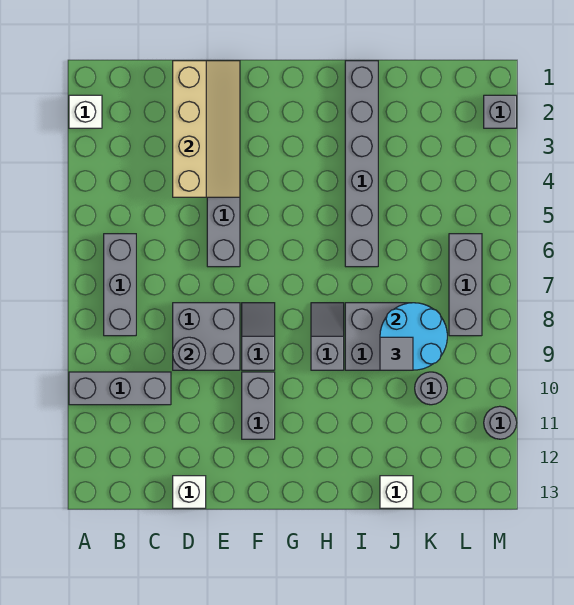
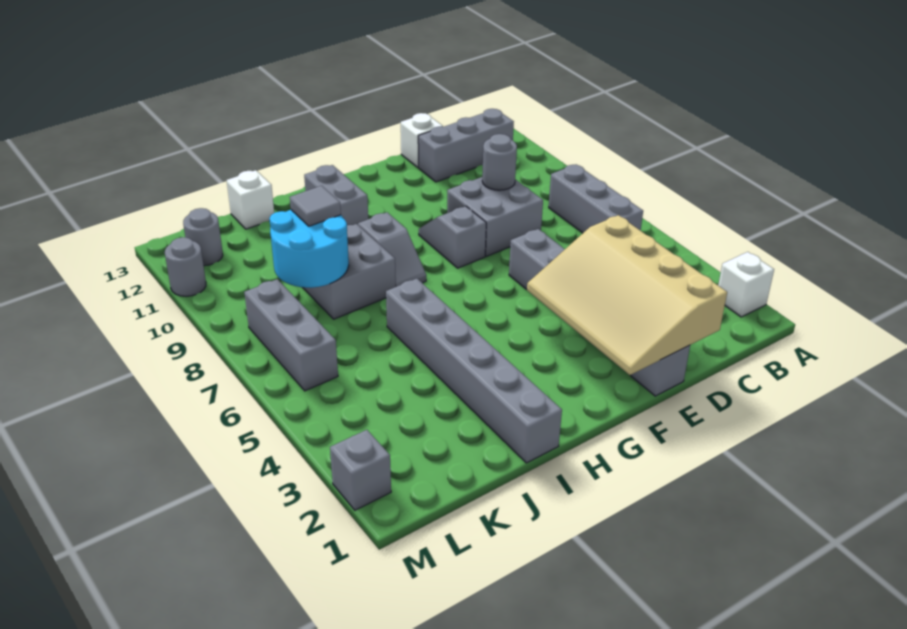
grey brick A10:C10 level 1 -> grey brick B12:D12 level 1
tan slope D1:E4 level 2 top D -> tan slope D1:F4 level 2 top D
grey slope F8:F9 level 1 top 9 -> grey slope F8:F9 level 1 top 8
grey brick F10:F11 level 1 -> grey brick H11:H12 level 1
grey round brick K10 level 1 -> grey round brick L12 level 1

